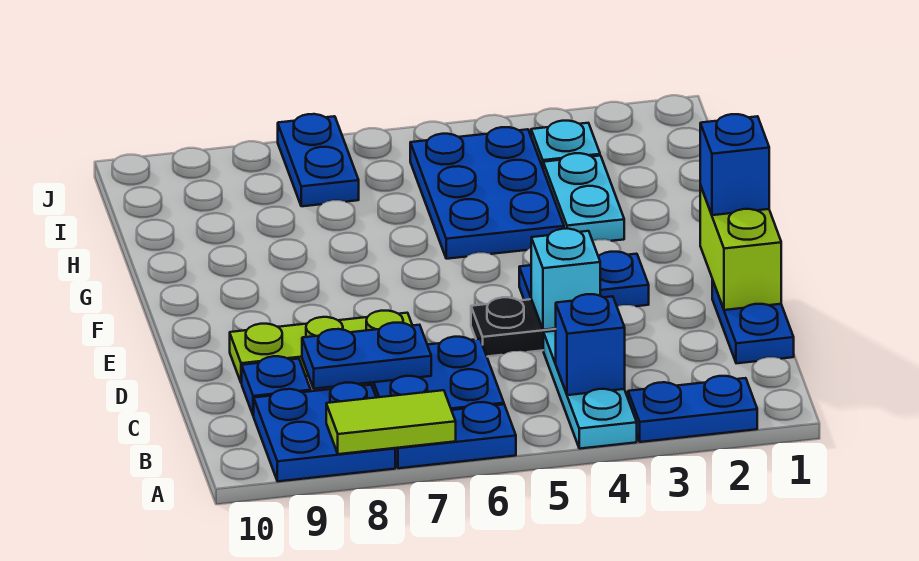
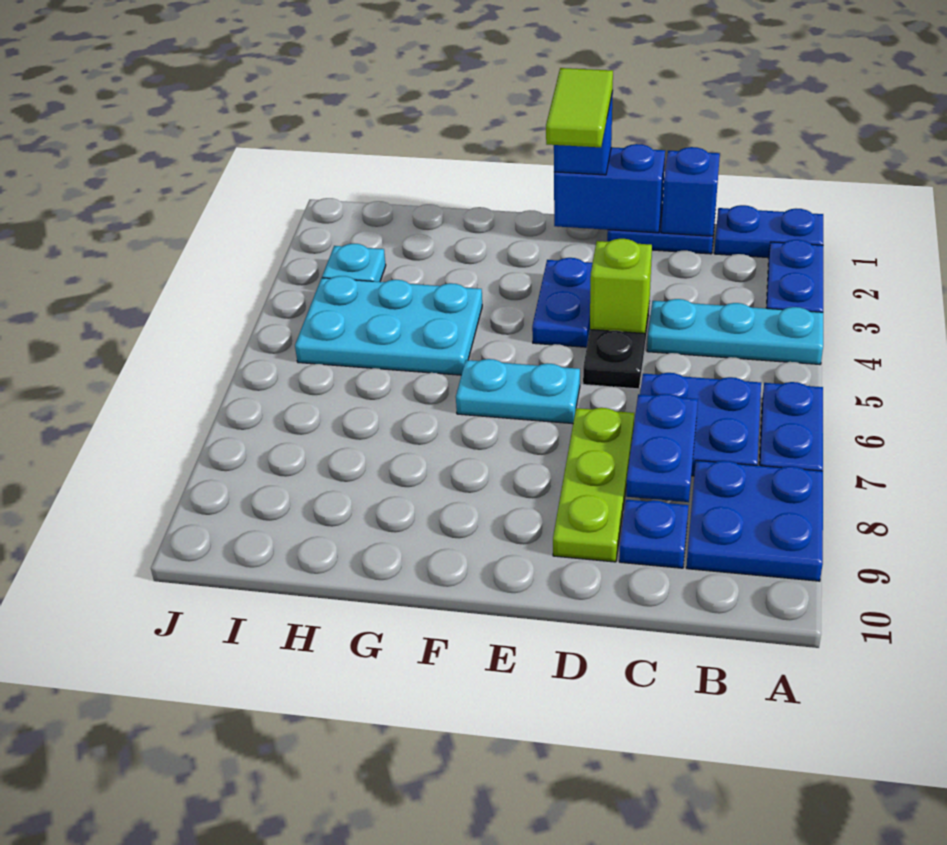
lime tile A7:A8 level 2 -> lime tile E1:E2 level 4
blue brick B4 level 2 -> blue brick C1 level 2
lime brick D1:E1 level 2 -> blue brick D1:E1 level 2
cyan brick D4 level 2 -> lime brick D4 level 2
cyan plate G3:H3 level 1 -> cyan plate E6:F6 level 1
blue plate G4:I5 level 1 -> cyan plate G4:I5 level 1
blue plate I7:J7 level 1 -> blue plate A1:B1 level 1

